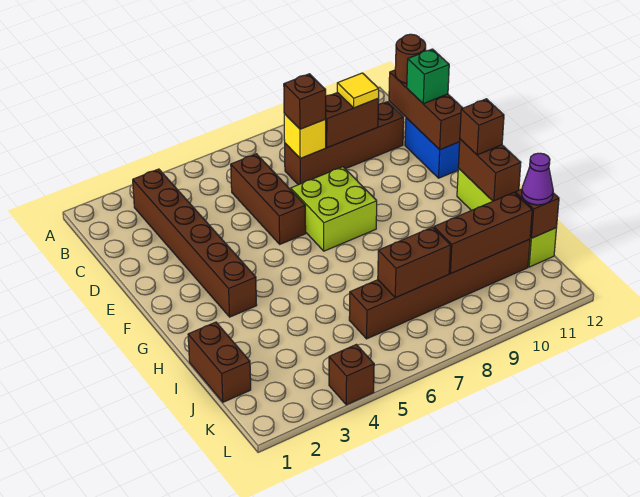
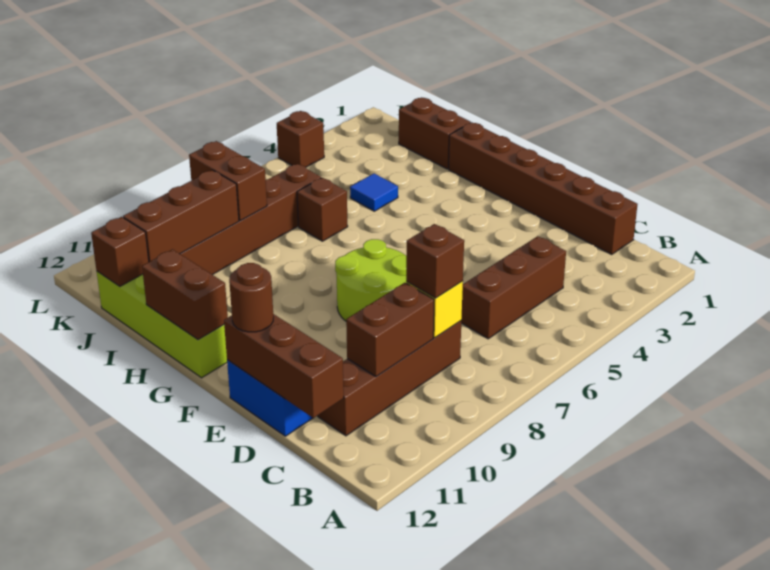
brown brick B3:G3 level 1 -> brown brick C1:H1 level 1
brown brick C6:E6 level 1 -> brown brick C4:C6 level 1
yellow tile C10 level 3 -> none
brown round brick C12 level 3 -> brown round brick E12 level 3
green brick D12 level 3 -> none
lime brick E7:F8 level 1 -> lime round brick E7:F8 level 1
brown brick G12 level 3 -> brown brick I6 level 1
none -> blue tile I4 level 1
brown brick J7:J8 level 2 -> brown brick J8:K8 level 2
purple cone J12 level 3 -> none

